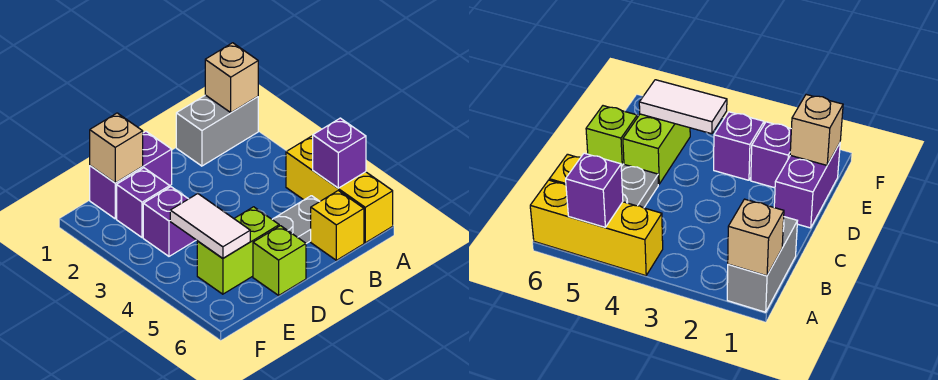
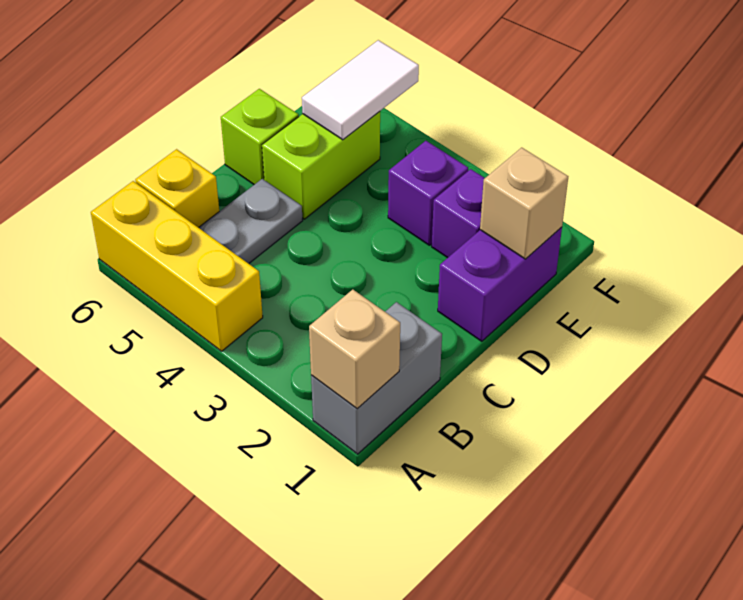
purple brick A5 level 2 -> none
white tile E4:E5 level 2 -> white tile E5:F5 level 2

